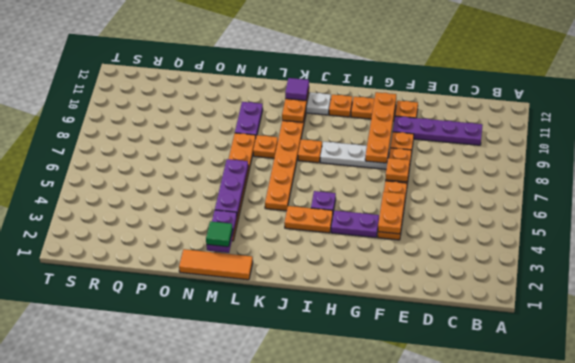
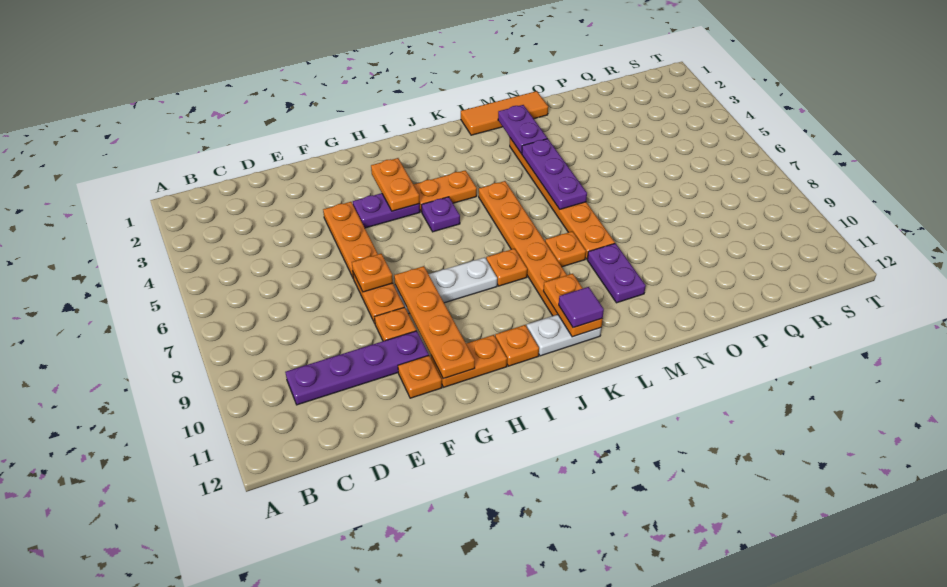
orange plate F4:F5 level 2 -> orange plate H3:H4 level 2
green tile M2 level 3 -> none

